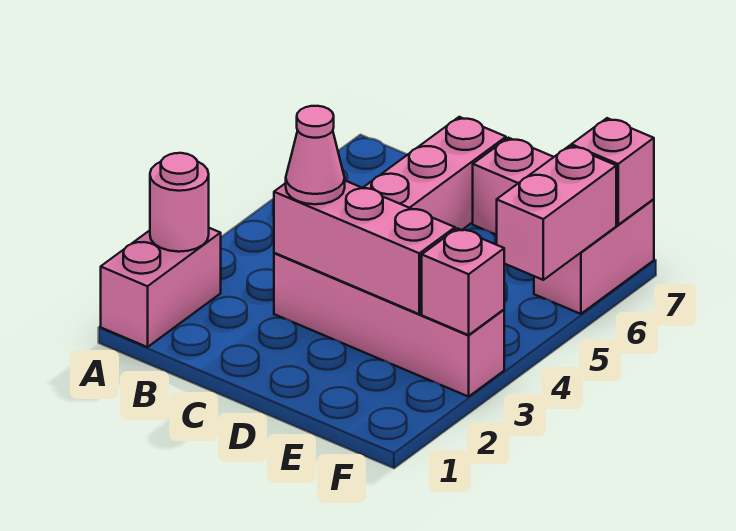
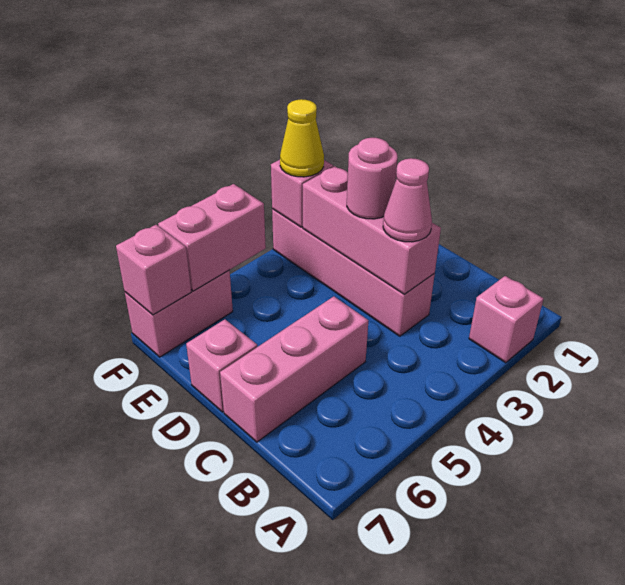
pink brick A1:A2 level 1 -> pink brick A2 level 1
pink round brick A2 level 2 -> pink round brick D3 level 3
none -> yellow cone F3 level 3

